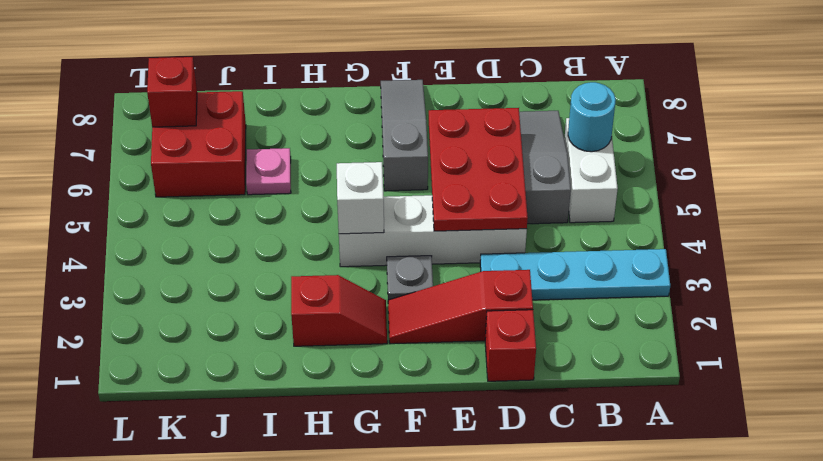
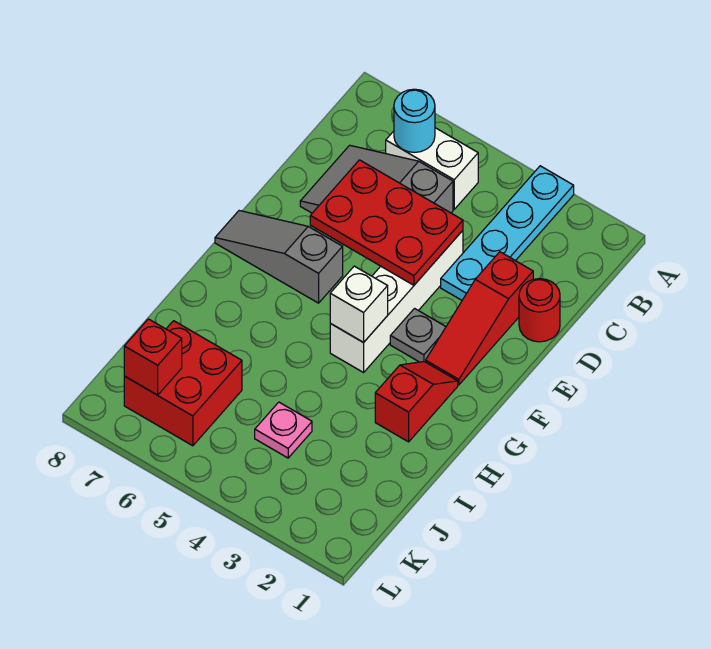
red brick D1 level 1 -> red round brick D1 level 1
pink plate I6 level 1 -> pink plate J4 level 1

